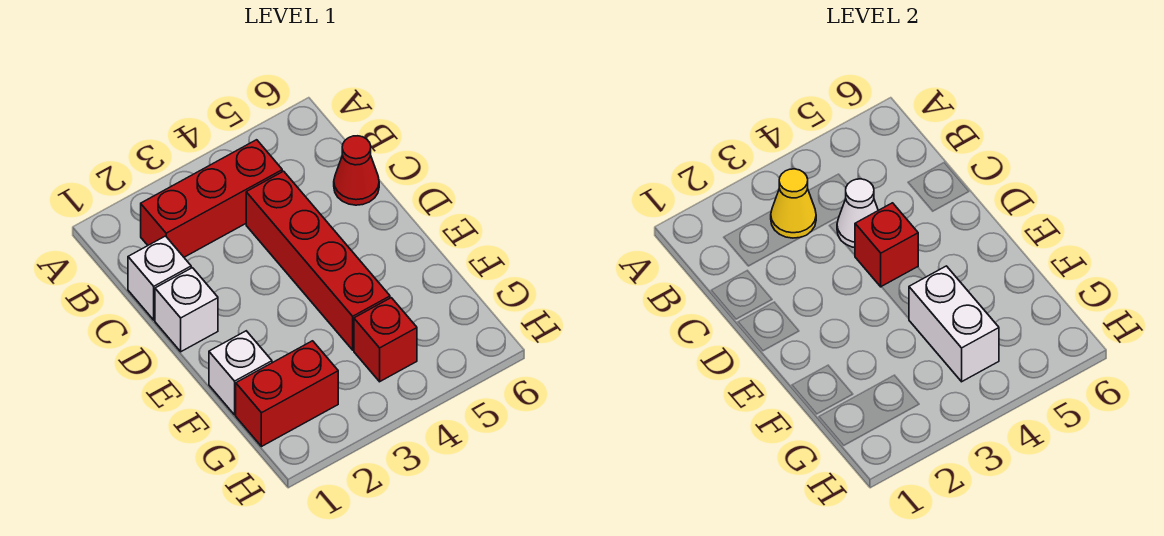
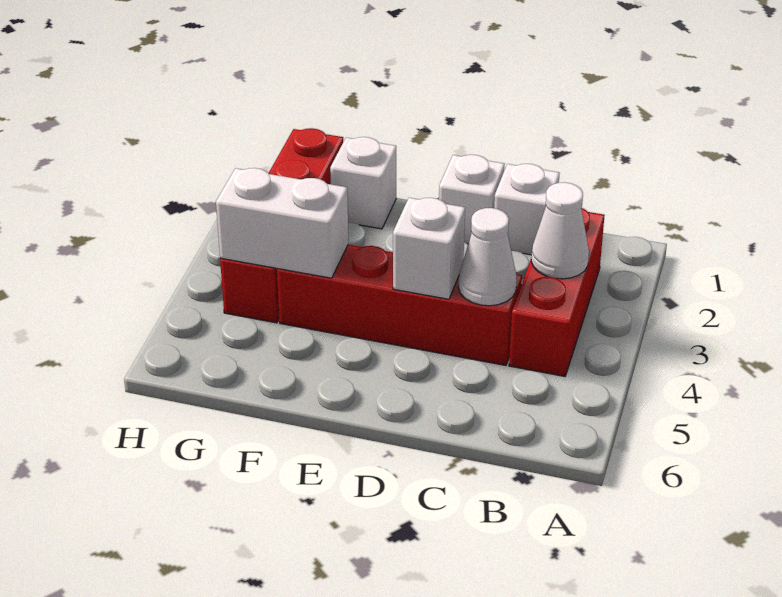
yellow cone B3 level 2 -> white cone B3 level 2
red cone C6 level 1 -> none
red brick D4 level 2 -> white brick D4 level 2

